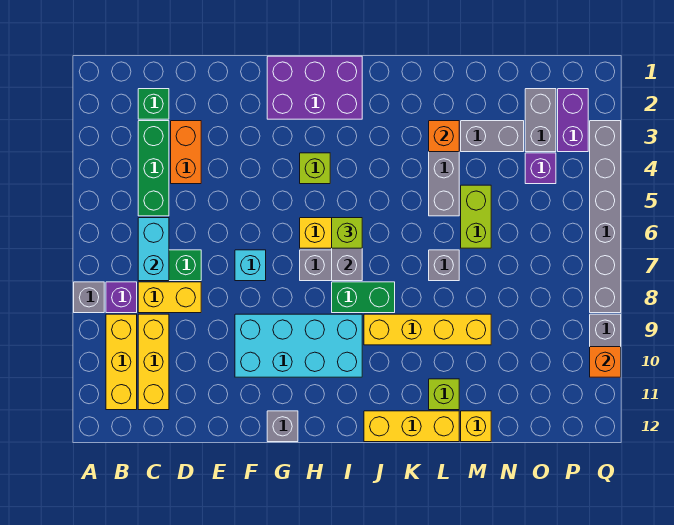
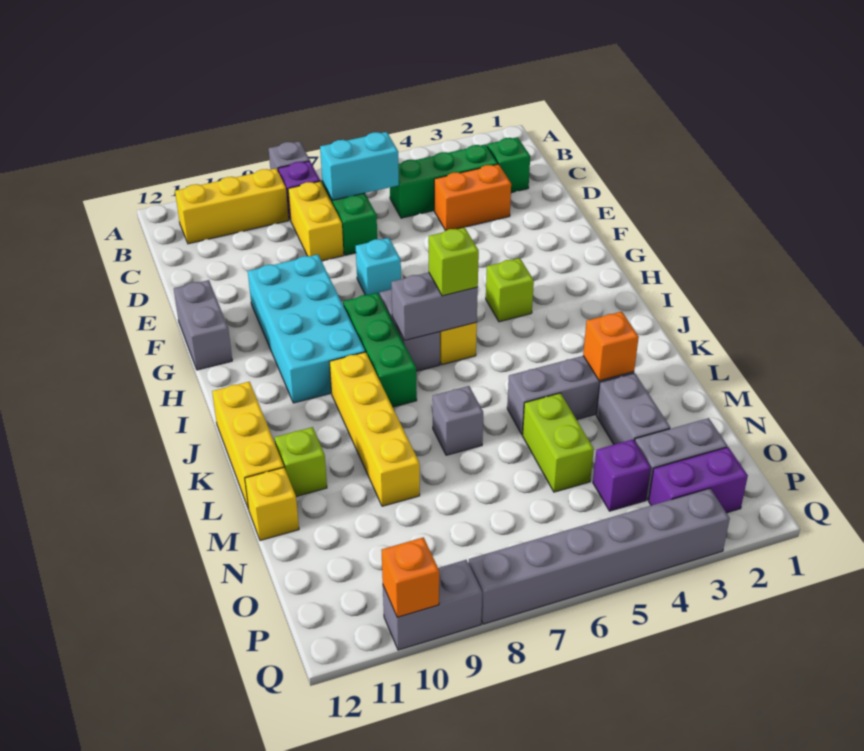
yellow brick C9:C11 level 1 -> none
purple brick G1:I2 level 1 -> none
grey brick G12 level 1 -> grey brick F12:G12 level 1
green brick I8:J8 level 1 -> green brick H8:J8 level 1
lime brick M5:M6 level 1 -> lime brick M5:N5 level 1

